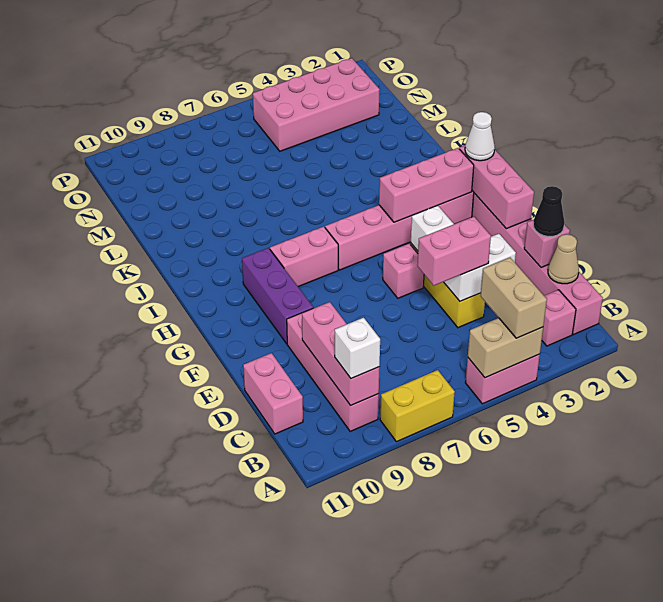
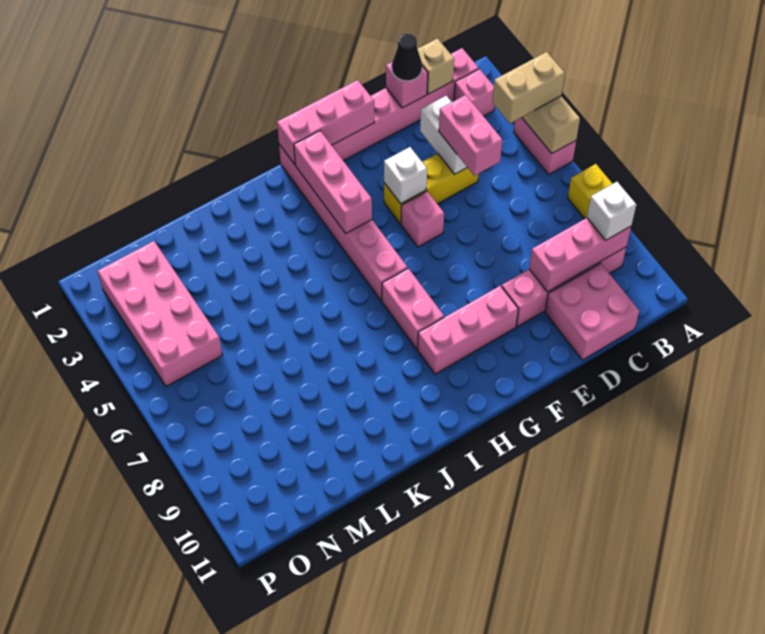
tan cone C1 level 2 -> tan brick C1 level 2
pink brick C11:D11 level 1 -> pink brick C10:D11 level 1
purple brick F9:H9 level 1 -> pink brick F9:H9 level 1
white cone H1 level 3 -> none

